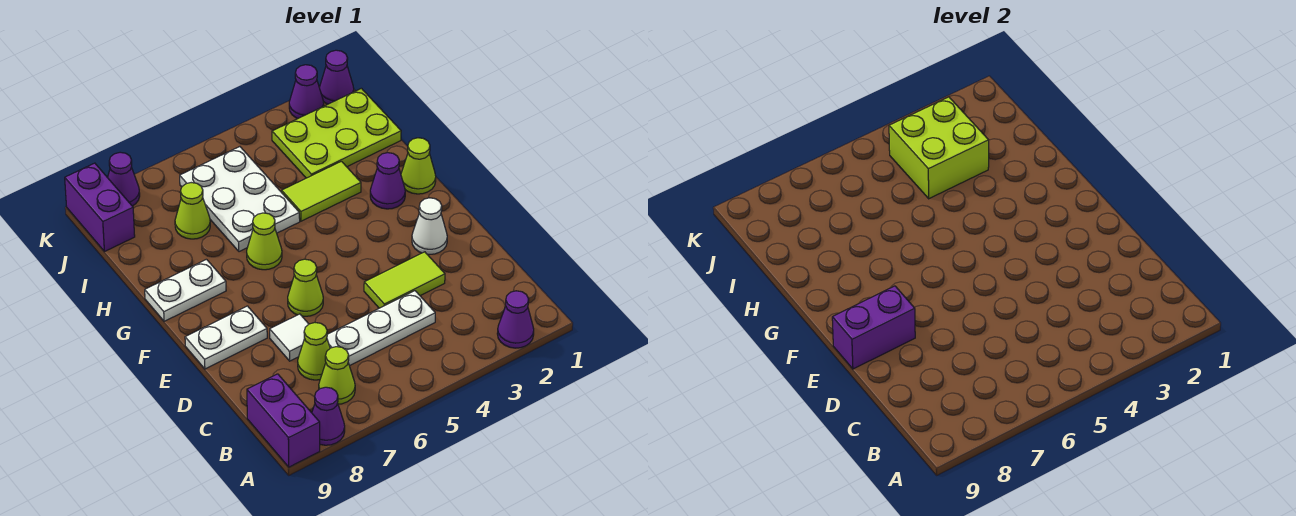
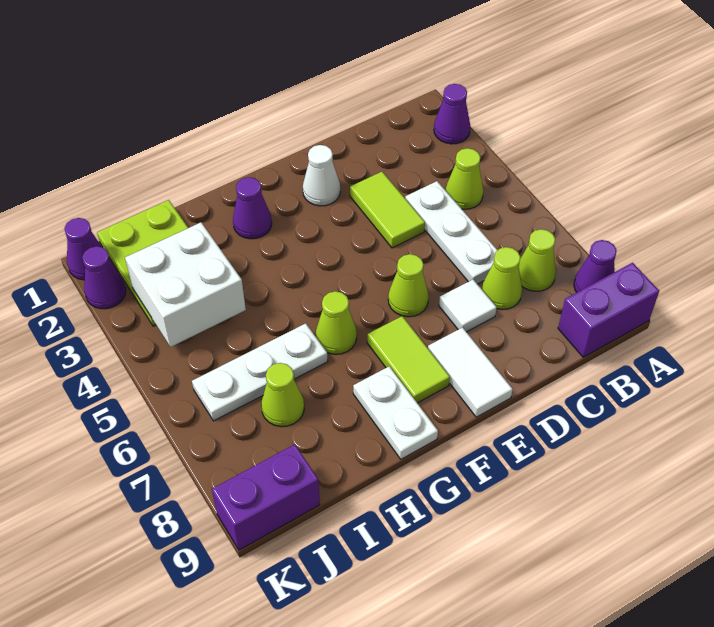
white plate E8:E9 level 1 -> white tile E8:E9 level 1
purple brick E8:E9 level 2 -> none
lime cone G1 level 1 -> lime cone B4 level 1
lime tile H3:H4 level 1 -> lime tile F7:F8 level 1
white plate H5:J6 level 1 -> white plate H6:J6 level 1
lime brick I3:J4 level 2 -> white brick I3:J4 level 2
purple cone K8 level 1 -> none

